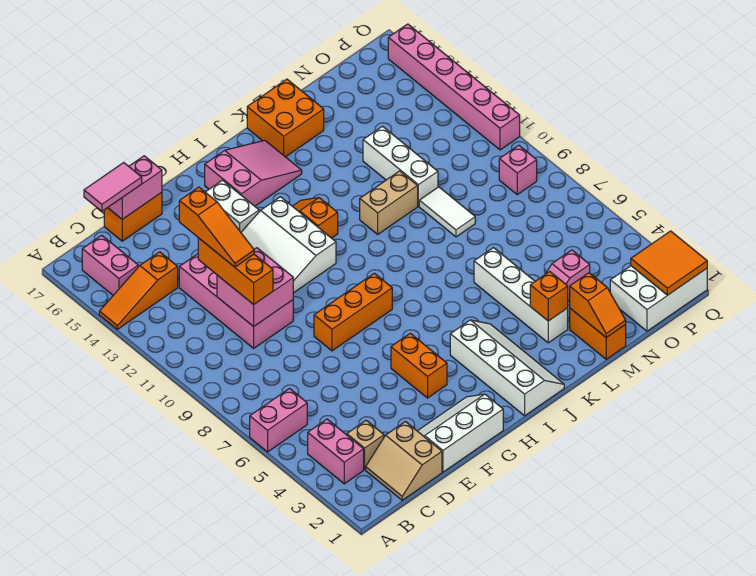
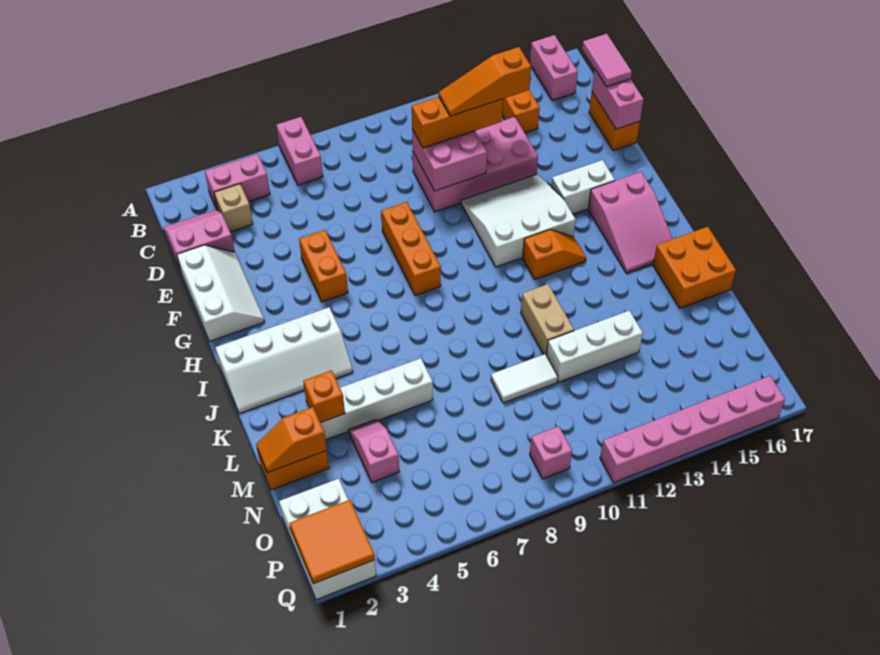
pink brick B15:B16 level 1 -> pink brick A16:B16 level 1
tan slope C1:D2 level 1 top D -> pink slope C1:D2 level 1 top D
orange brick G4:G5 level 1 -> orange brick F5:G5 level 1

